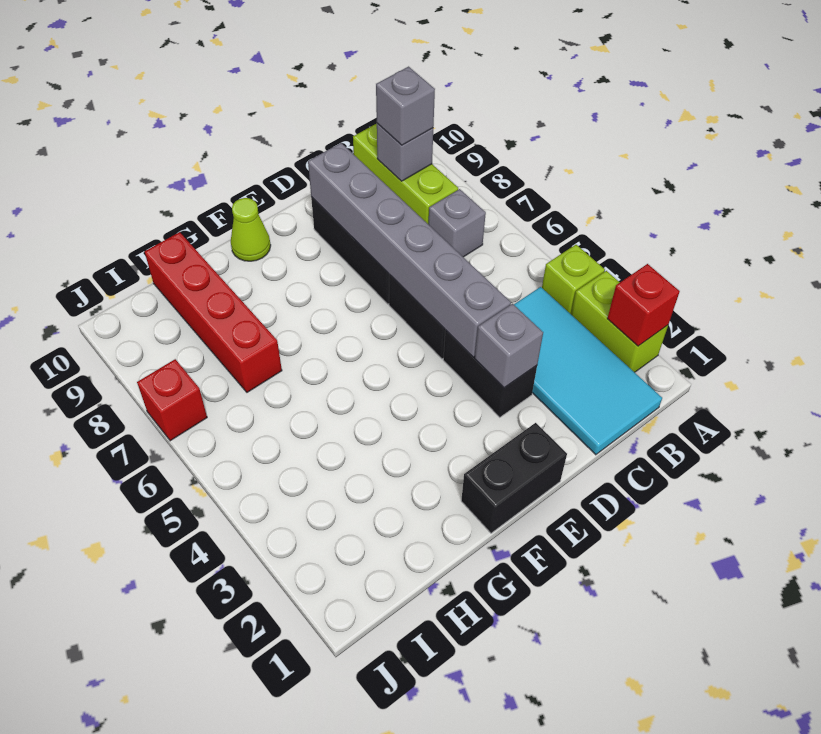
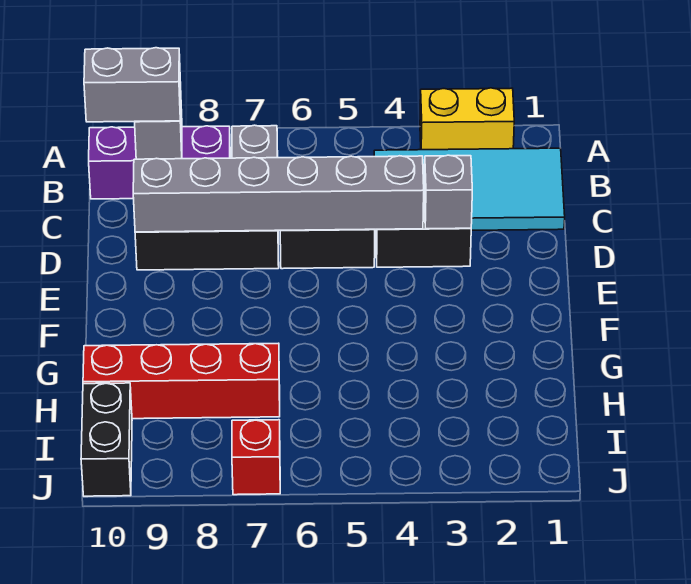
lime brick A2:A3 level 1 -> yellow brick A2:A3 level 1
red brick A2 level 2 -> none
lime brick A4 level 1 -> none
lime brick B8:B10 level 1 -> purple brick B8:B10 level 1
grey brick B9 level 3 -> grey brick B9:B10 level 3
black brick E1:F1 level 1 -> black brick I10:J10 level 1
lime cone F10 level 1 -> none

